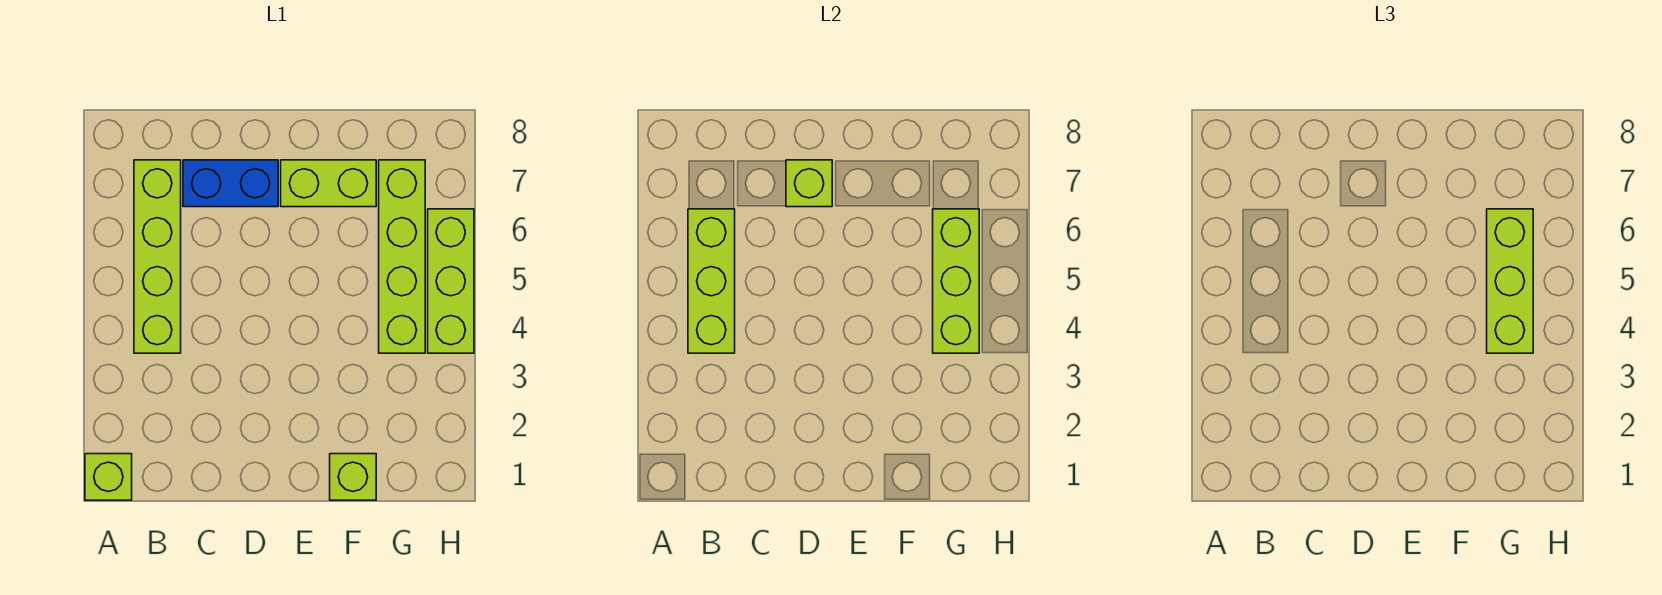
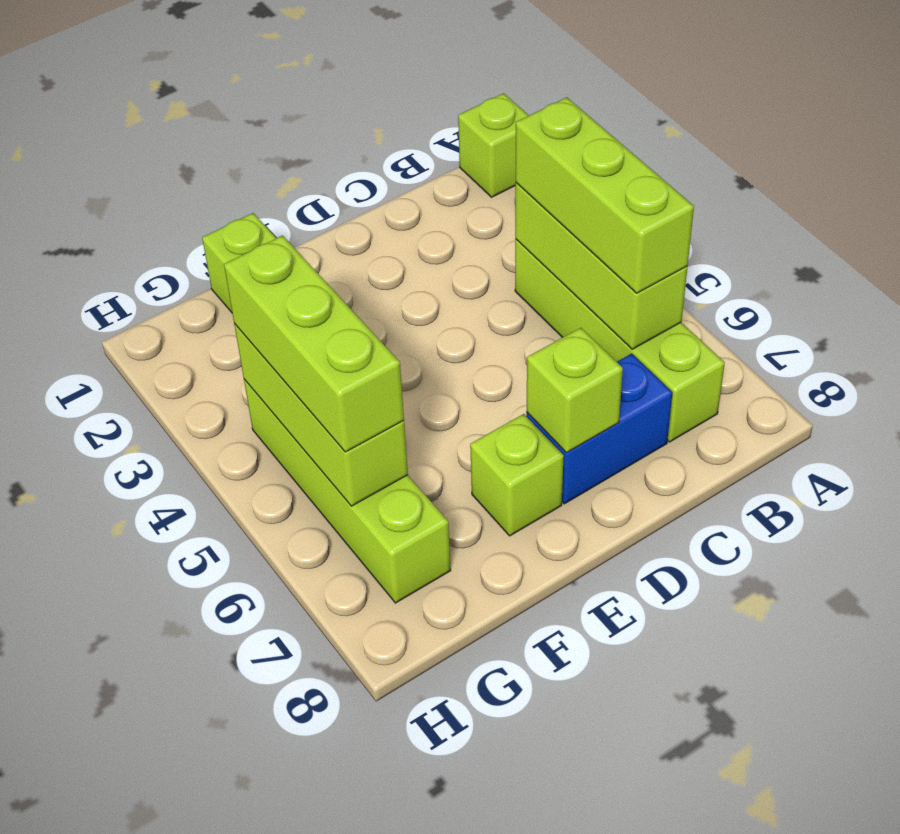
lime brick E7:F7 level 1 -> lime brick E7 level 1
lime brick H4:H6 level 1 -> lime brick B4:B6 level 3

